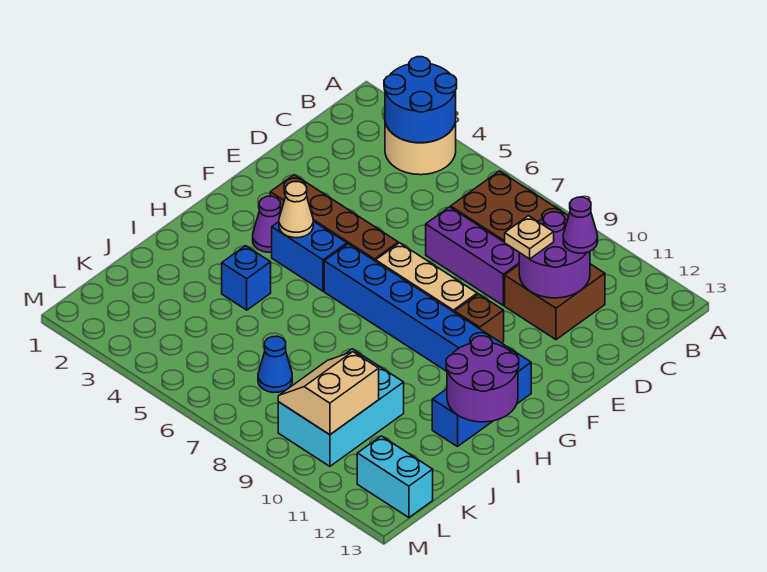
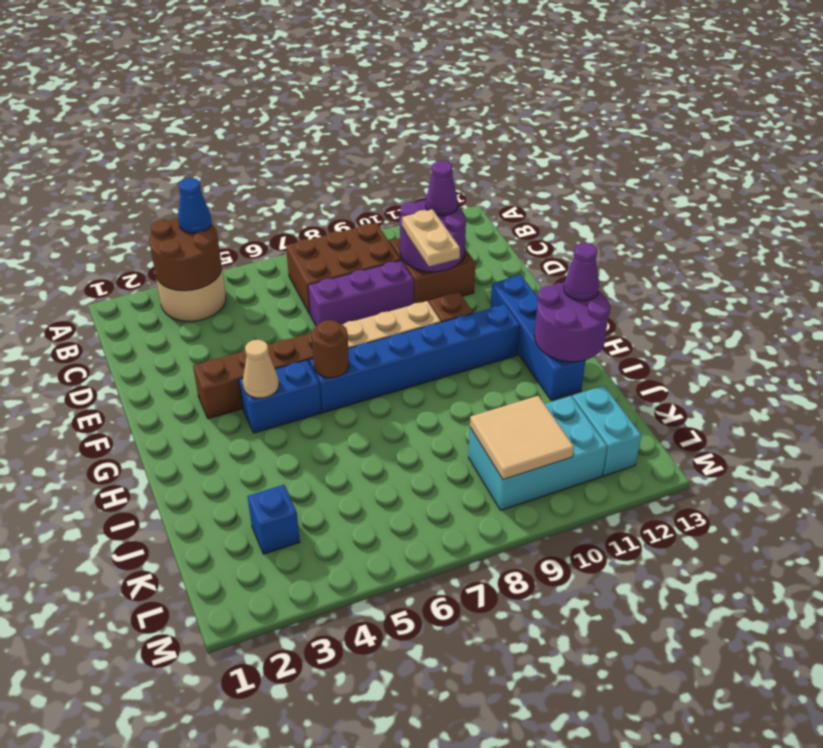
blue round brick A3:B4 level 2 -> brown round brick A3:B4 level 2
tan plate D10 level 3 -> tan plate D10:E10 level 3
purple cone G3 level 1 -> purple cone H13 level 3
none -> brown round brick G6 level 2
blue brick G12:I12 level 1 -> blue brick F12:I12 level 1
blue brick I4 level 1 -> blue brick K3 level 1
cyan brick J9:L10 level 1 -> cyan brick K9:L11 level 1
blue cone K7 level 1 -> blue cone A4 level 3
tan slope K9:L10 level 2 top 10 -> tan tile K9:L10 level 2
cyan brick L12:L13 level 1 -> cyan brick K12:L12 level 1

